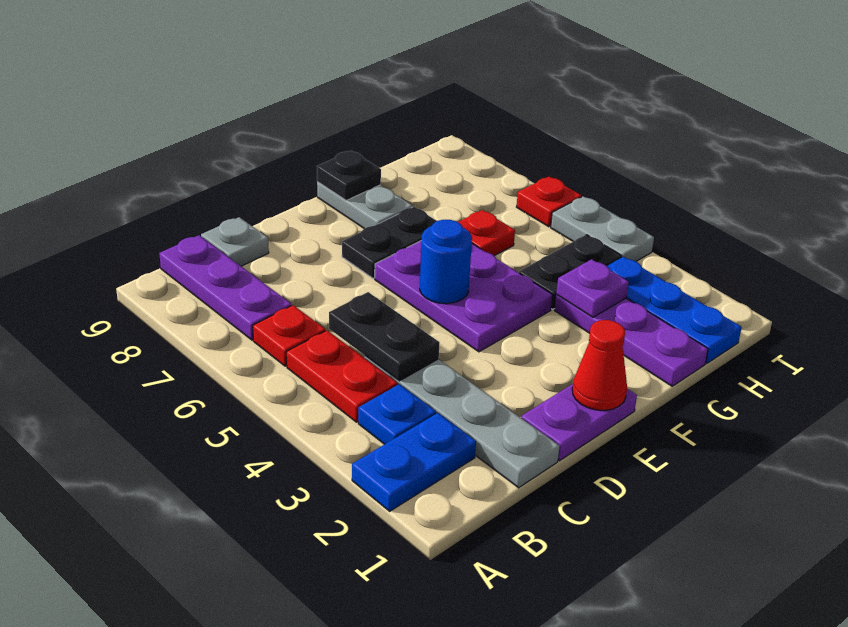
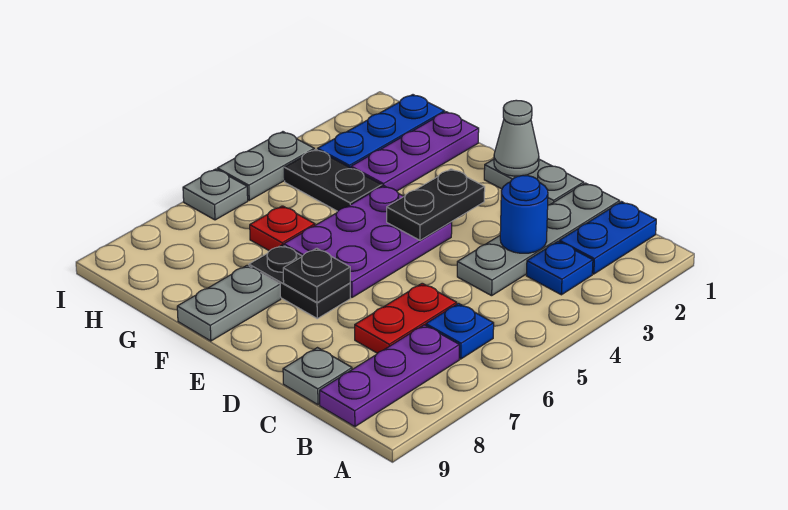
blue plate A2:B2 level 1 -> blue plate B1:B2 level 1
red plate B4:B5 level 1 -> red plate C6:C7 level 1
red plate B6 level 1 -> blue plate B6 level 1
black plate C4:C5 level 2 -> black plate E3:E4 level 2
purple plate D1:E1 level 1 -> grey plate D1:E1 level 1
red cone E1 level 2 -> grey cone E1 level 2
blue round brick E5 level 2 -> blue round brick C3 level 2
black plate F9 level 2 -> black plate E7 level 2
purple plate G3 level 2 -> none
red plate I6 level 1 -> grey plate I6 level 1

